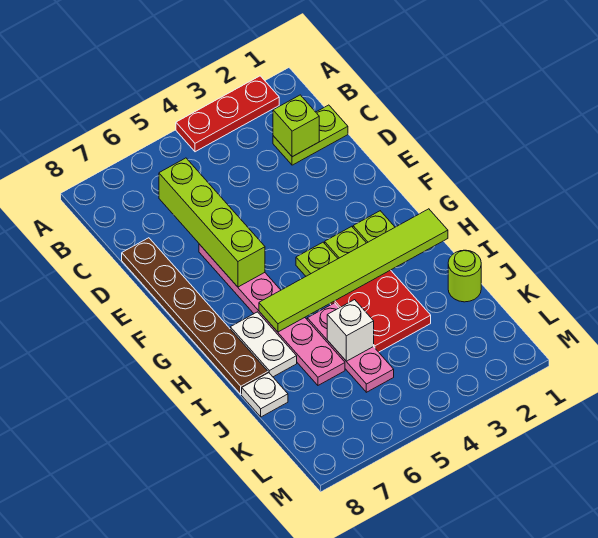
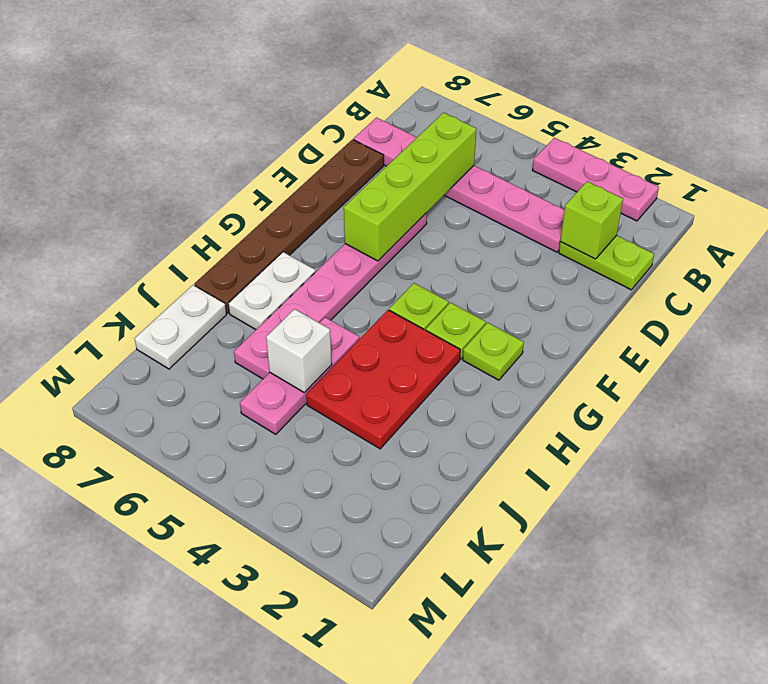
red plate A2:A4 level 1 -> pink plate A2:A4 level 1
none -> pink plate C3:C8 level 1
lime tile H1:H6 level 2 -> none
lime round brick J1 level 1 -> none
white plate J8 level 1 -> white plate J8:K8 level 1

